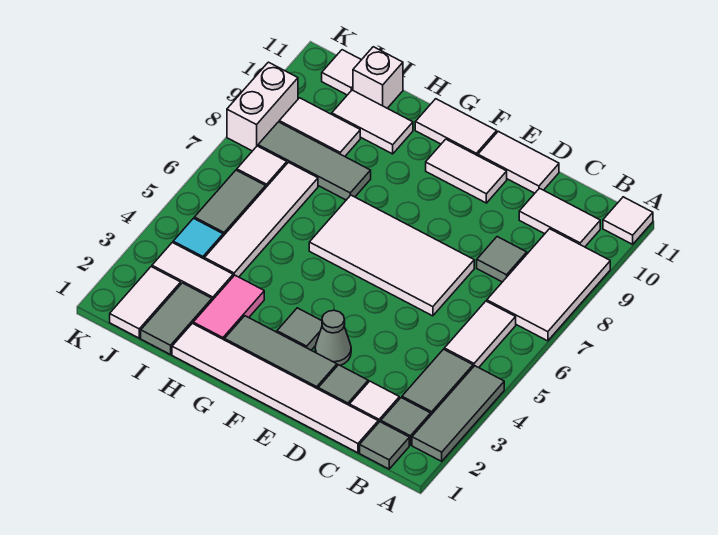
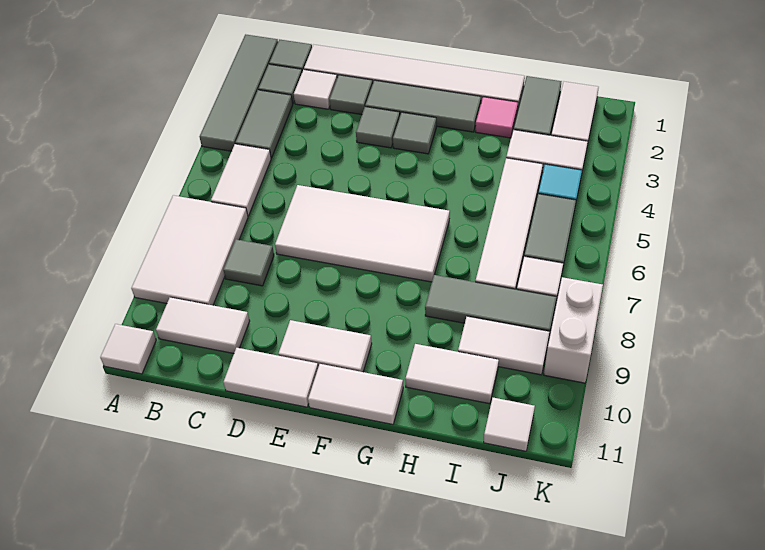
grey tile A2:A4 level 1 -> grey tile A1:A4 level 1
grey cone E3 level 1 -> grey tile E3 level 1
pink tile H2:H3 level 1 -> pink tile H2 level 1
white brick I11 level 1 -> none

